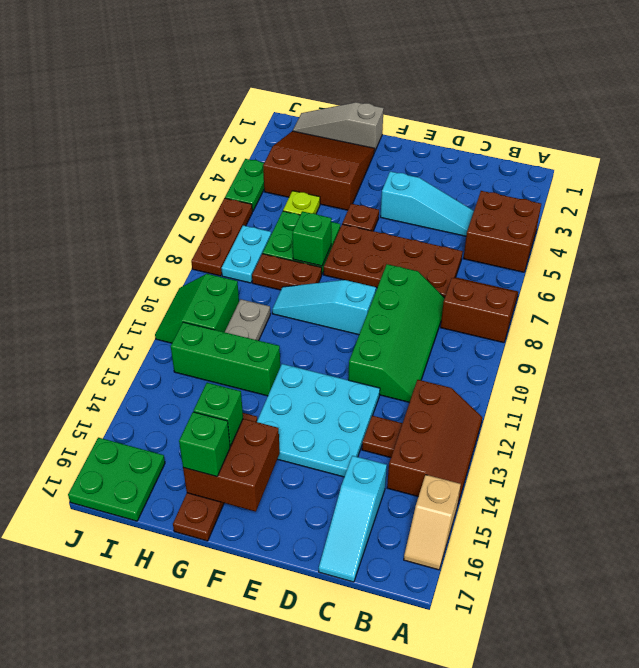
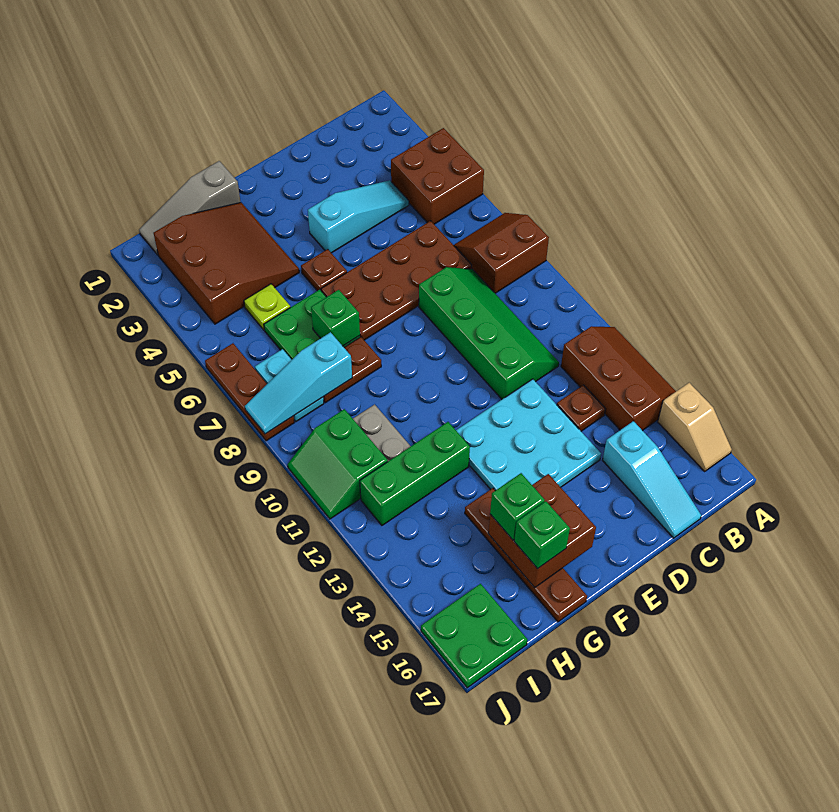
cyan slope E9:G9 level 1 top E -> cyan slope H8:J8 level 2 top H
brown slope G2:I4 level 1 top 4 -> brown slope G2:I4 level 1 top I
green plate J4:J5 level 1 -> none

